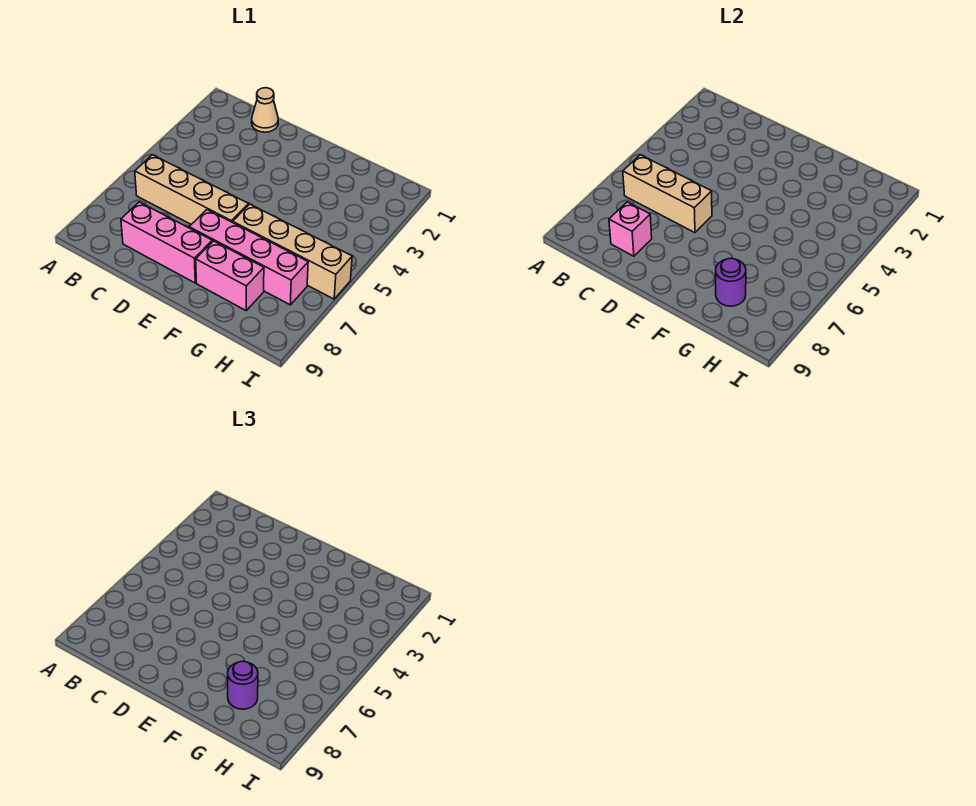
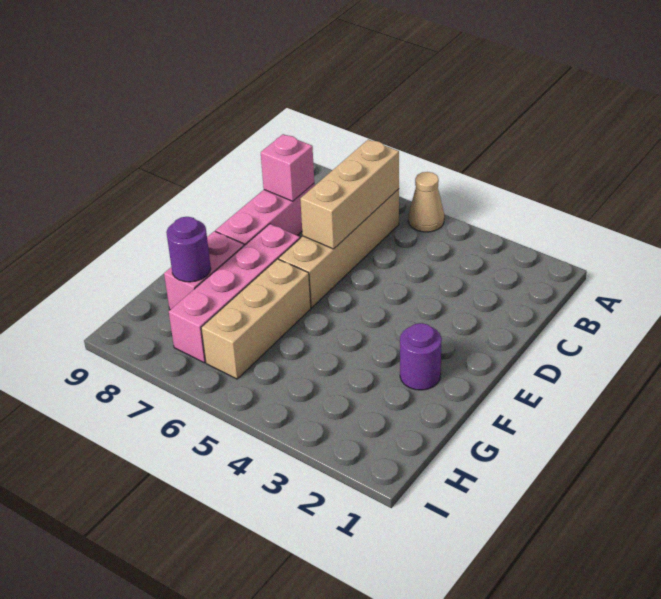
tan cone C1 level 1 -> tan cone A5 level 1
tan brick F6:I6 level 1 -> tan brick F6:H6 level 1
purple round brick G8 level 3 -> purple round brick F2 level 1

